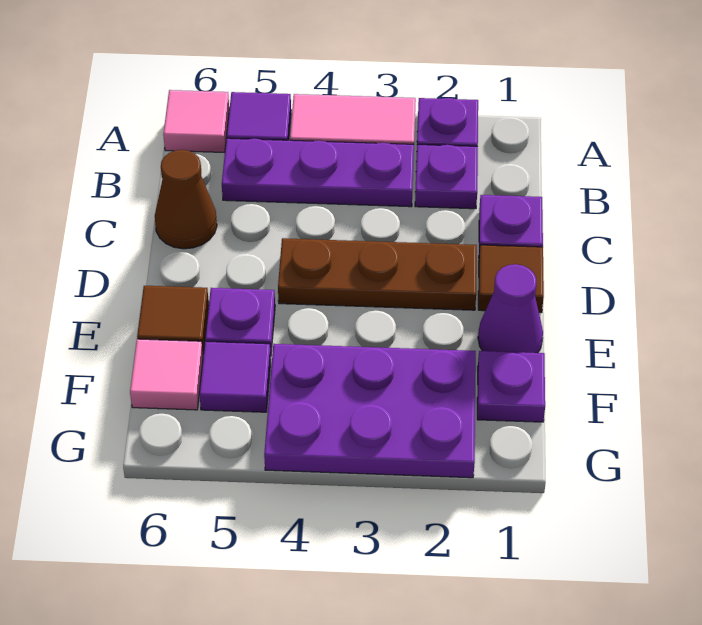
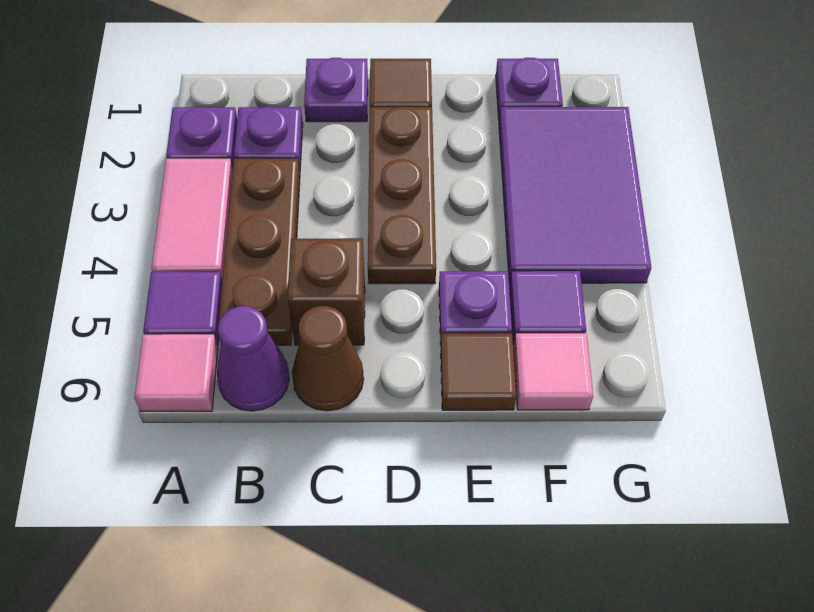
purple plate B3:B5 level 1 -> brown plate B3:B5 level 1
none -> brown brick C5 level 1
purple cone E1 level 1 -> purple cone B6 level 1
purple plate F2:G4 level 1 -> purple tile F2:G4 level 1

